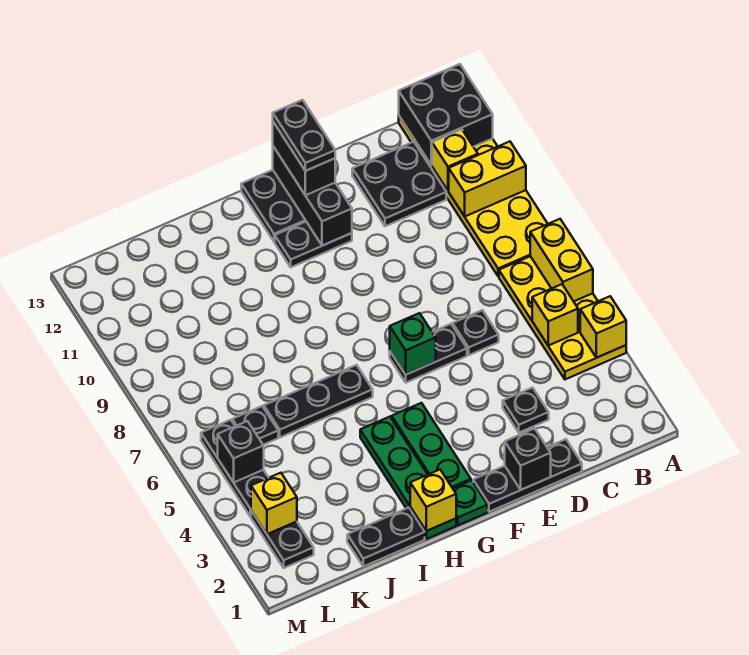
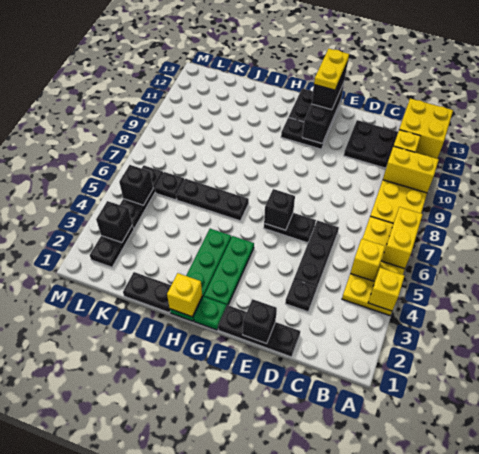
black brick A12:B13 level 2 -> yellow brick A12:B13 level 2
black plate D6 level 1 -> black plate D4:D6 level 1
green brick F6 level 2 -> black brick F6 level 2
black plate F12:F13 level 4 -> yellow plate F12:F13 level 4
yellow brick L3 level 2 -> black brick L3 level 2

